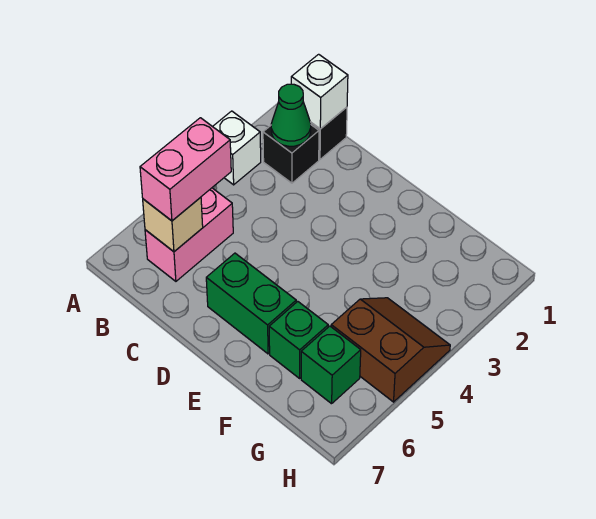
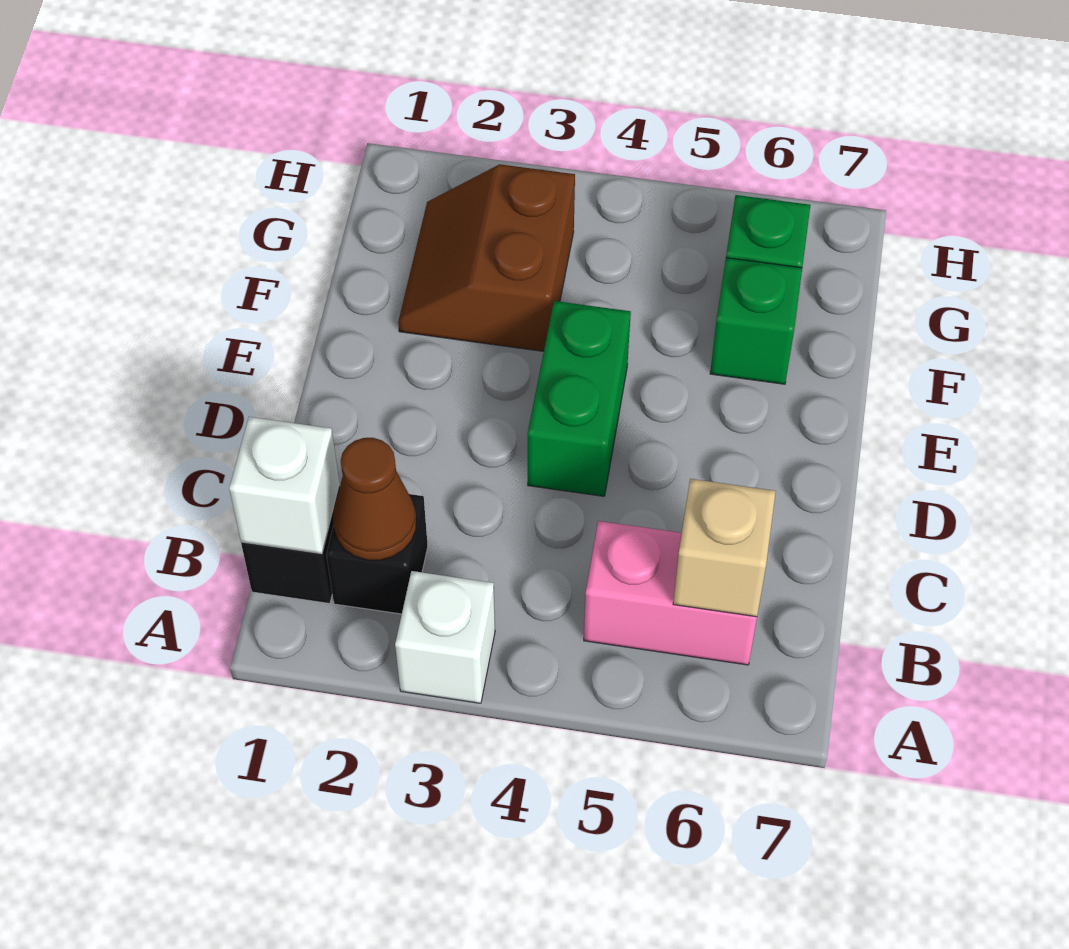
green cone B2 level 2 -> brown cone B2 level 2
pink brick B5:B6 level 3 -> none
green brick D6:E6 level 1 -> green brick D4:E4 level 1
brown slope G4:H5 level 1 top 5 -> brown slope F2:G3 level 1 top 3

